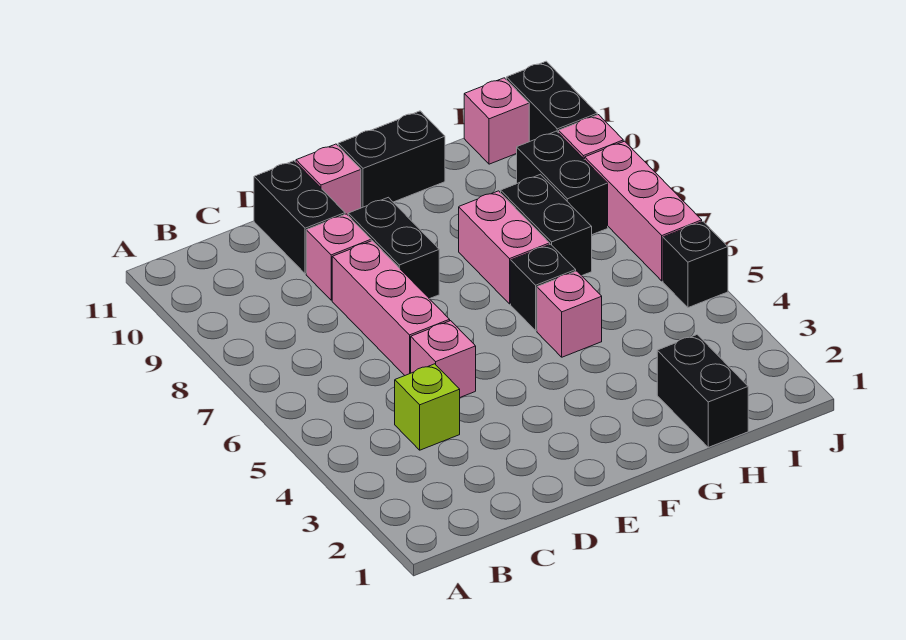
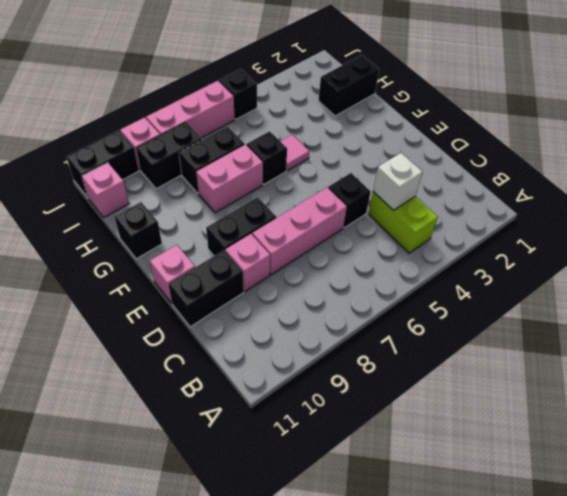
lime brick C4 level 1 -> lime brick B4:C4 level 1
none -> white brick C4 level 2
pink brick D5 level 1 -> black brick D5 level 1
black brick F11:G11 level 1 -> black brick G11 level 1
pink brick G5 level 1 -> pink tile G5 level 1

